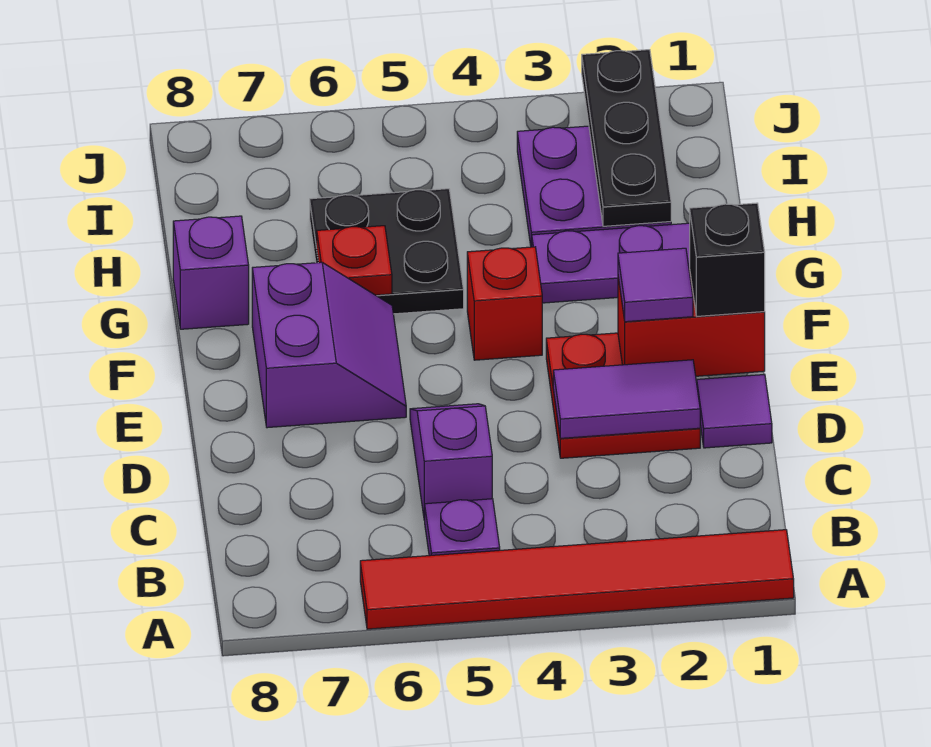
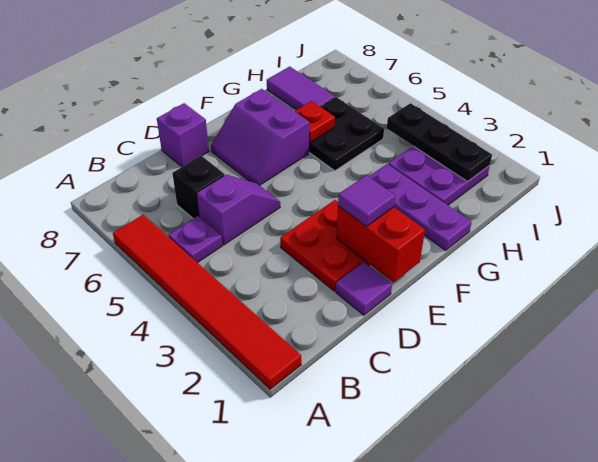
purple tile D2:D3 level 2 -> purple tile H7:H8 level 1
black brick E1 level 3 -> black brick C6 level 1
purple slope E6:F7 level 1 top 7 -> purple slope E6:F7 level 1 top F
red brick F4 level 1 -> none
purple brick G8 level 1 -> purple brick D8 level 1
black plate H2:J2 level 2 -> black plate I2:I4 level 2

